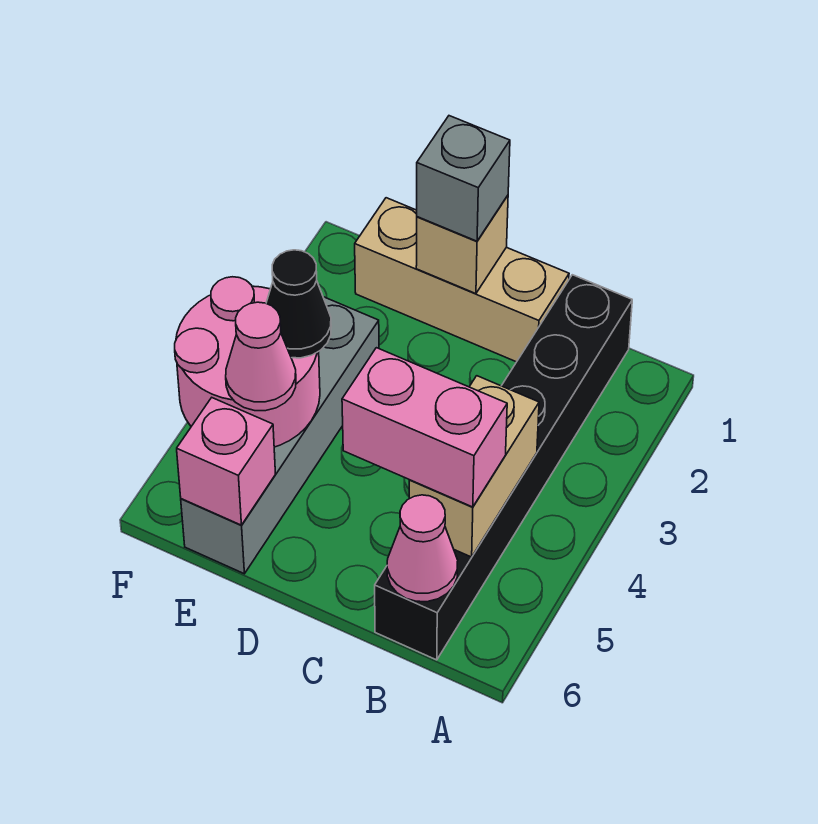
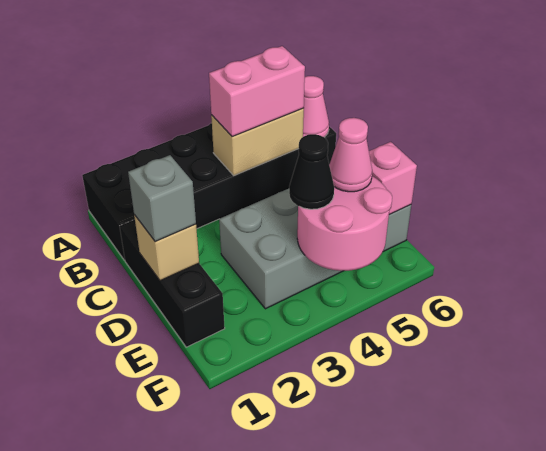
black brick B1:B6 level 1 -> black brick A1:B6 level 1
pink brick B5:C5 level 3 -> pink brick B4:B5 level 3
tan brick C1:E1 level 1 -> black brick C1:E1 level 1
grey brick E3:E6 level 1 -> grey brick D3:E6 level 1

